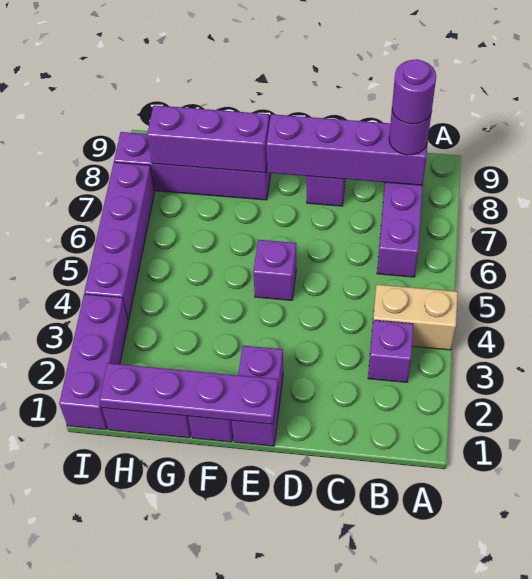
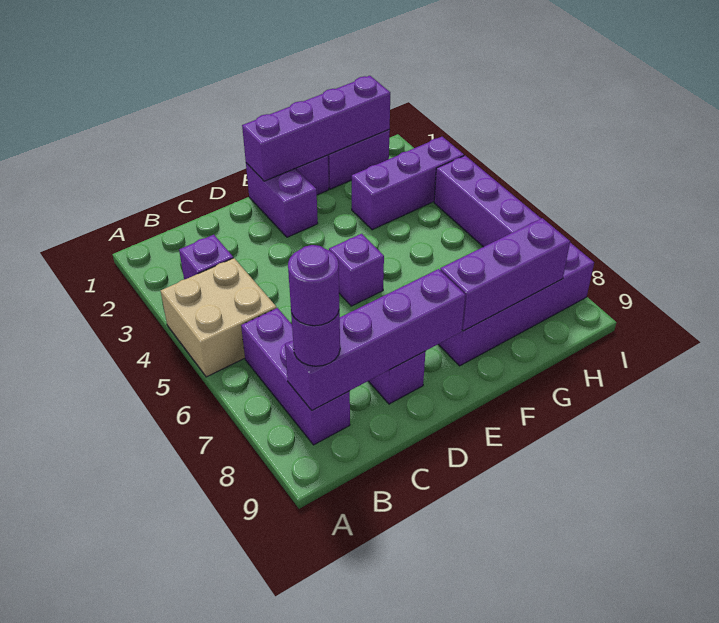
tan brick A4:B4 level 1 -> tan brick A4:B5 level 1
purple plate E1:H1 level 2 -> purple brick E1:H1 level 2
purple brick I1:I3 level 1 -> purple brick G3:I3 level 1

